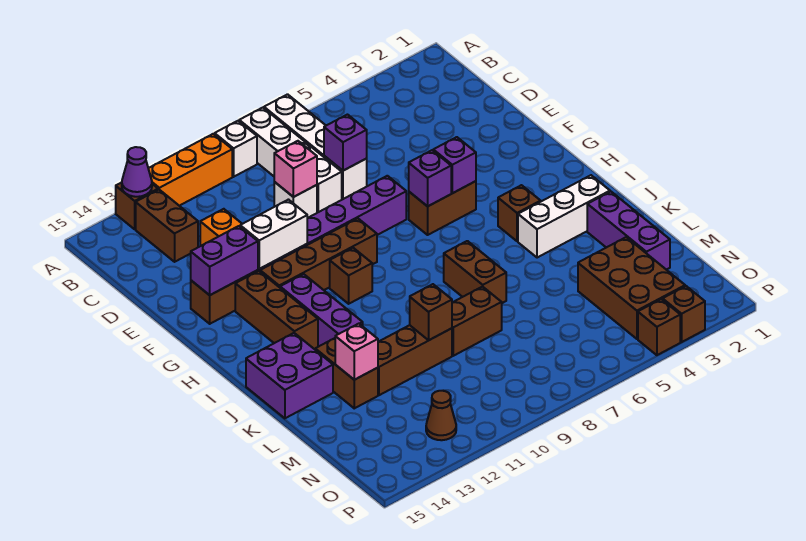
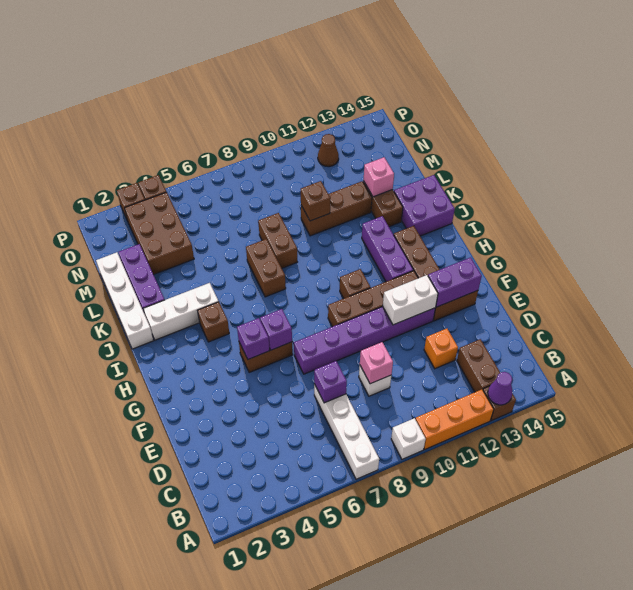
white brick A8:D8 level 1 -> white brick J1:M1 level 1
brown brick L8:L9 level 1 -> brown brick K8:L8 level 1

